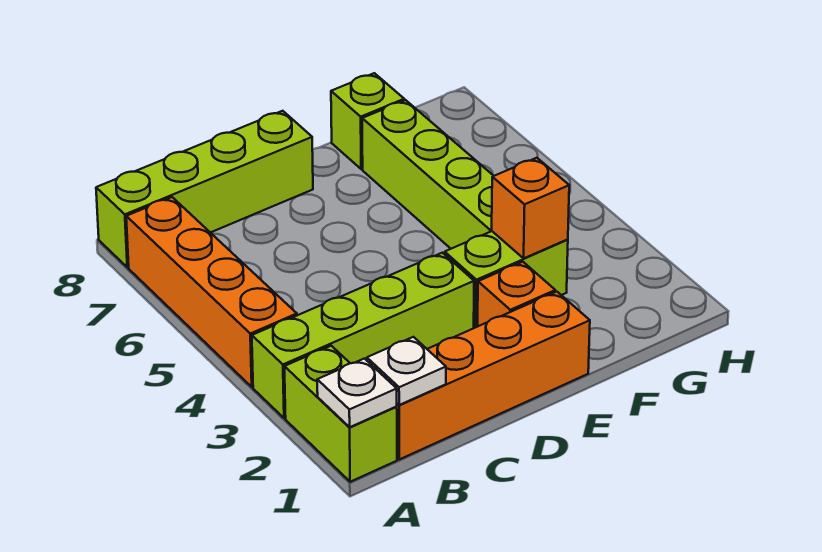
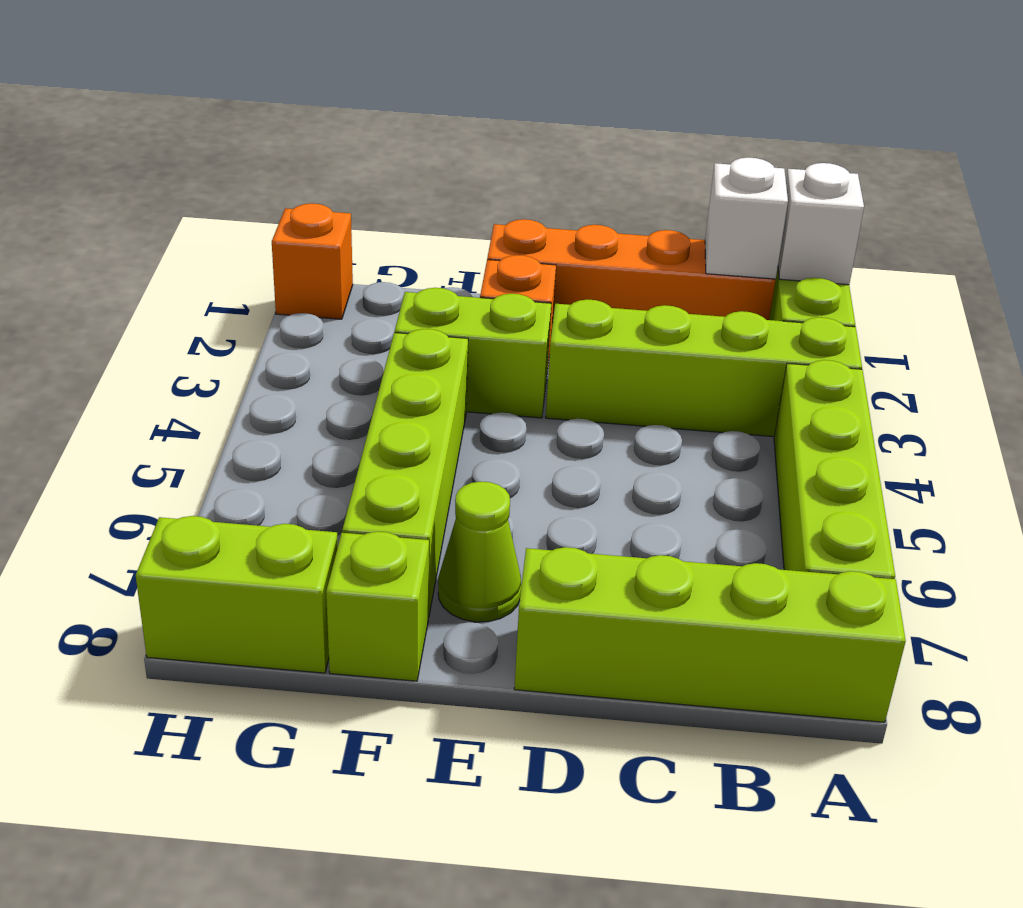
white plate A1 level 2 -> white brick A1 level 2
orange brick A4:A7 level 1 -> lime brick A4:A7 level 1
white plate B1 level 2 -> white brick B1 level 2
none -> lime cone E7 level 1
orange brick F3 level 2 -> orange brick H1 level 1
none -> lime brick G8:H8 level 1

